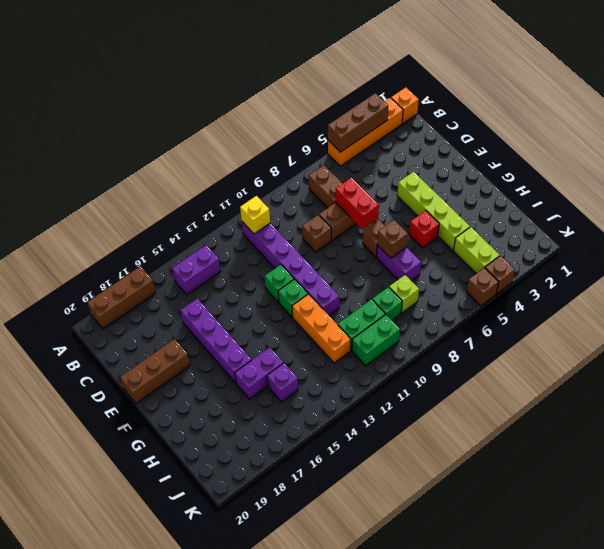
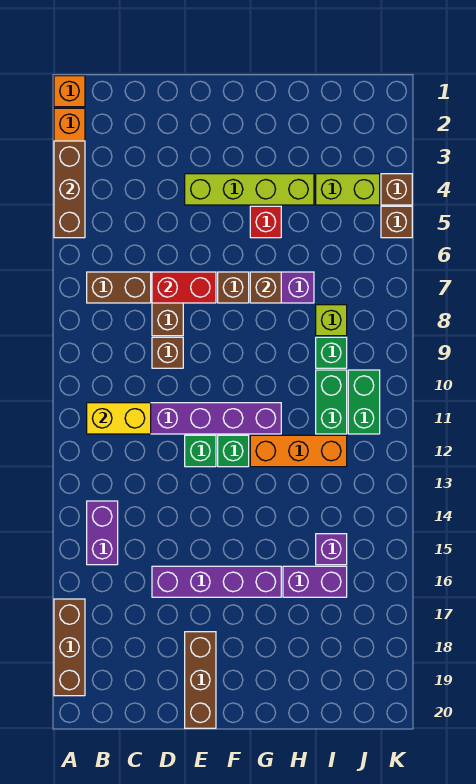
yellow brick B11 level 2 -> yellow brick B11:C11 level 2
purple brick H15:H16 level 1 -> purple brick H16:I16 level 1

